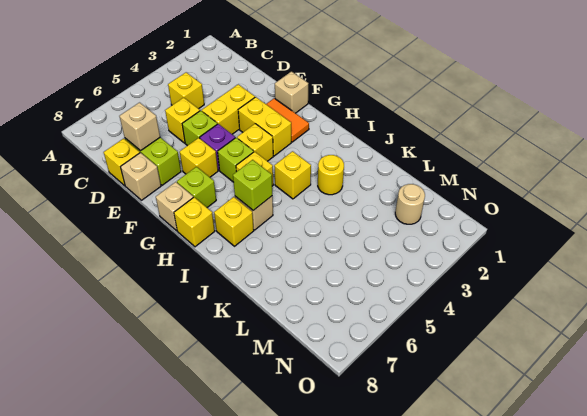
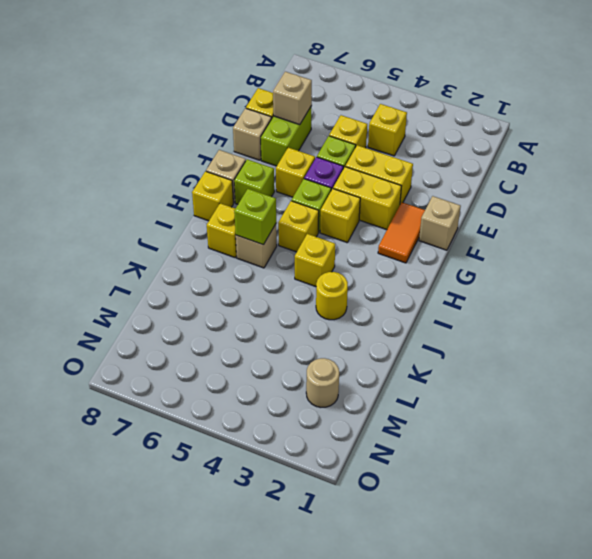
yellow brick F3:G3 level 1 -> yellow brick F3:F4 level 1

